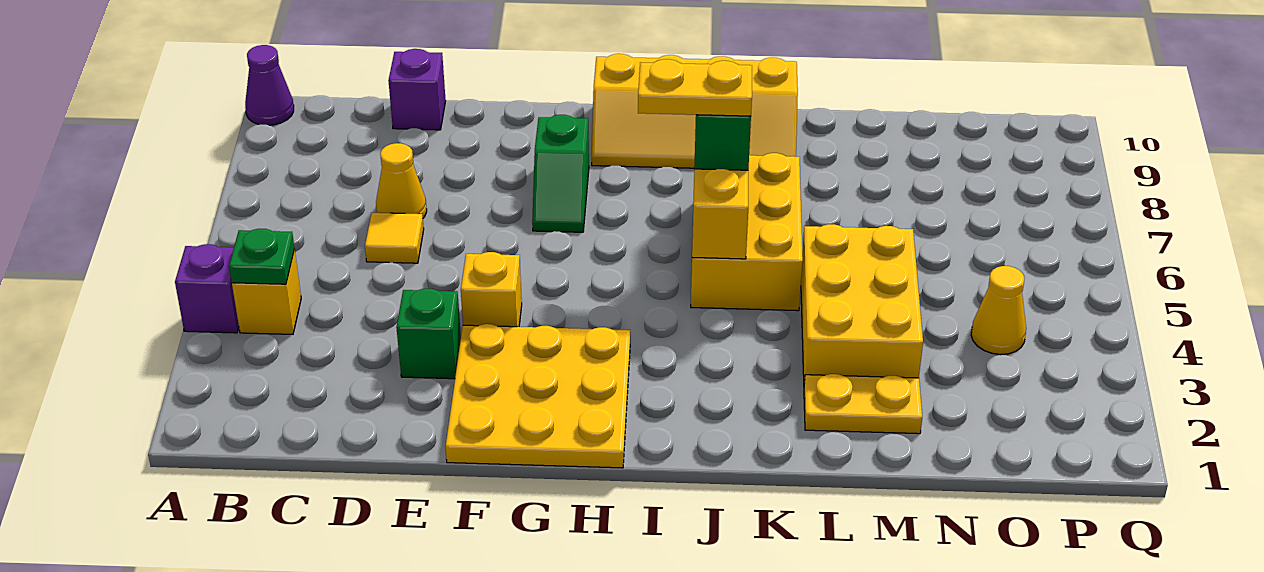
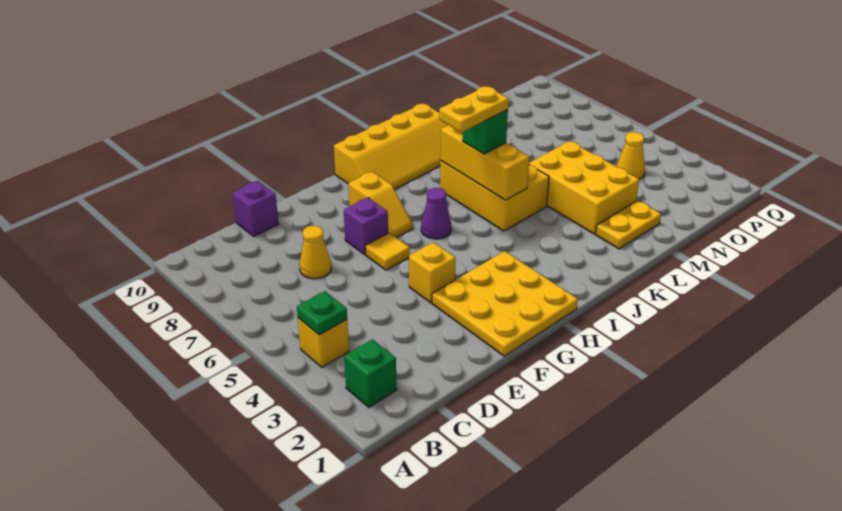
purple brick A4 level 1 -> purple brick F7 level 1
purple cone A10 level 1 -> purple cone H6 level 1
yellow tile D6 level 1 -> yellow tile F6 level 1
green brick E3 level 1 -> green brick B2 level 1
green slope G7:G8 level 1 top 8 -> yellow slope G7:G8 level 1 top 8

